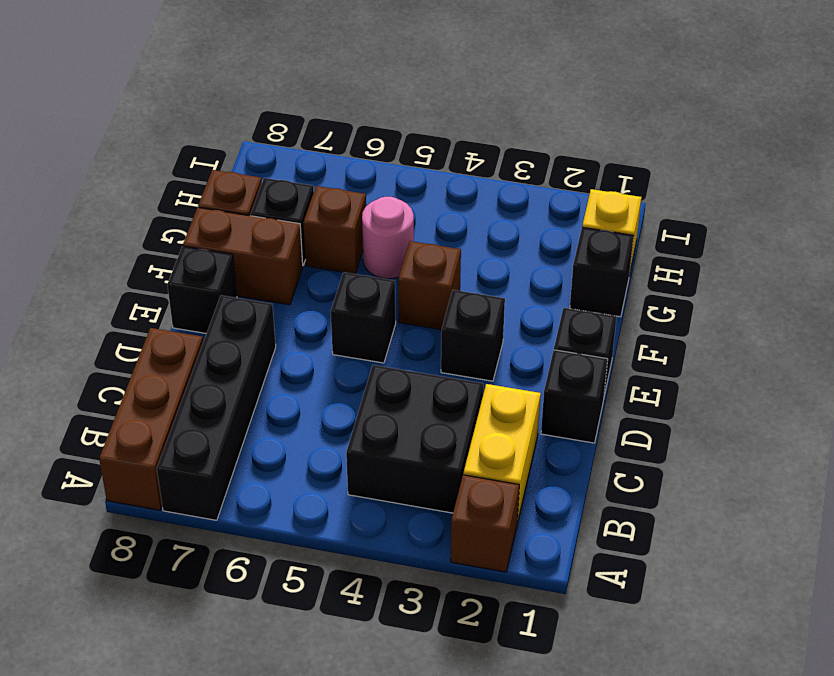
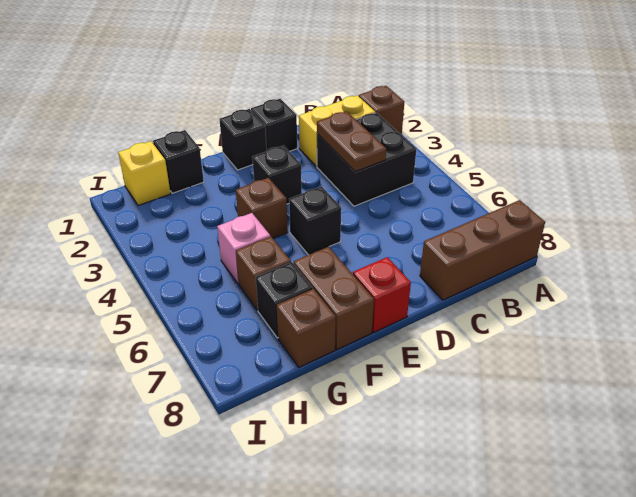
black brick A7:D7 level 1 -> none
none -> brown plate C3:C4 level 2
black brick E8 level 1 -> red brick E8 level 1
pink round brick G5 level 1 -> pink brick G5 level 1

